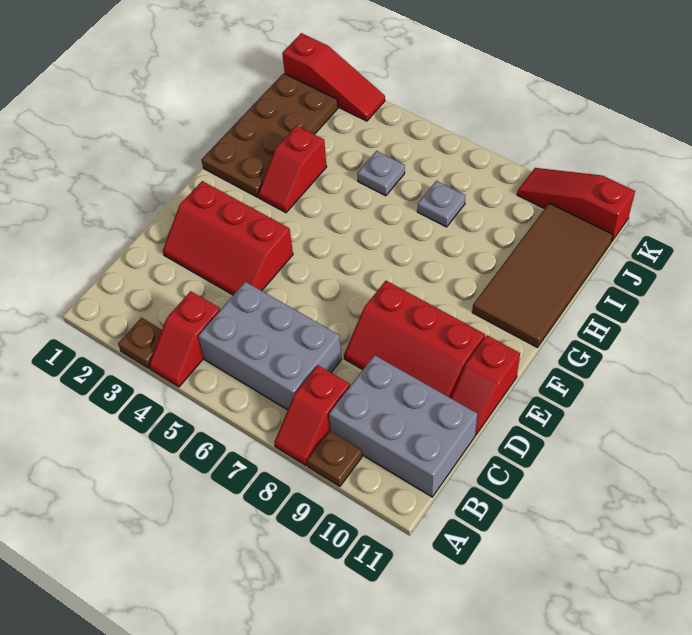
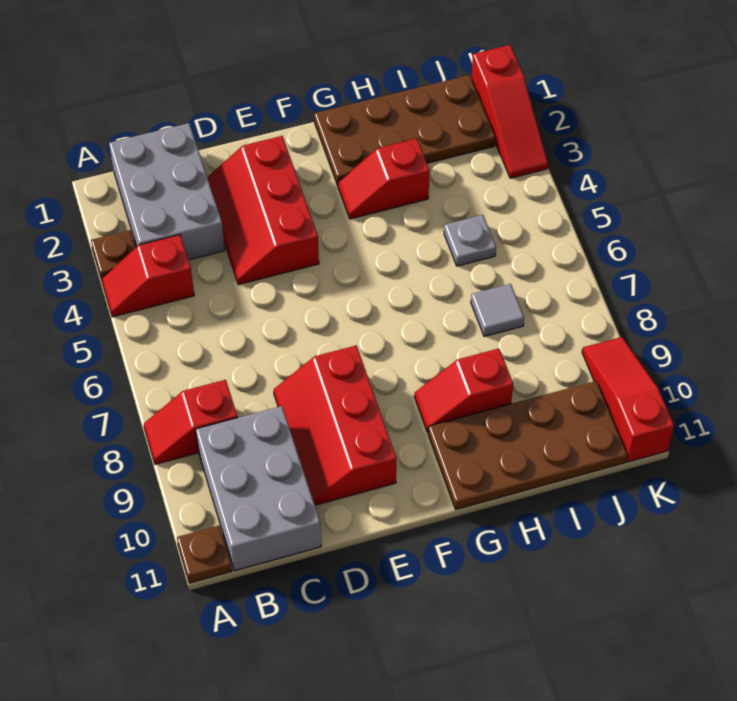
brown plate A9 level 1 -> brown plate A11 level 1
grey brick B5:C7 level 1 -> grey brick B1:C3 level 1
red slope D11:E11 level 1 top E -> red slope G9:H9 level 1 top H
brown tile G10:J11 level 1 -> brown plate G10:J11 level 1
grey plate I7 level 1 -> grey tile I7 level 1

